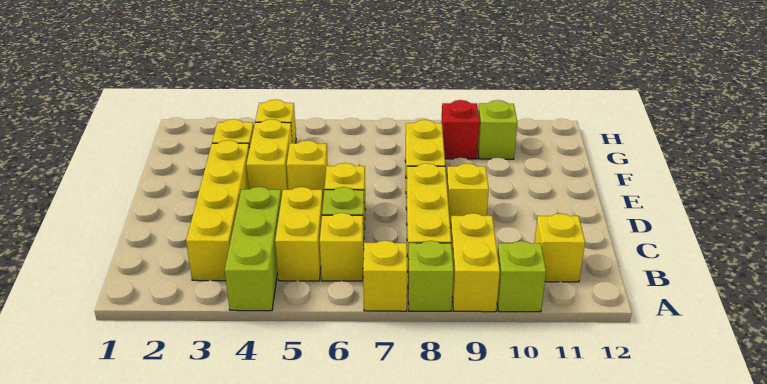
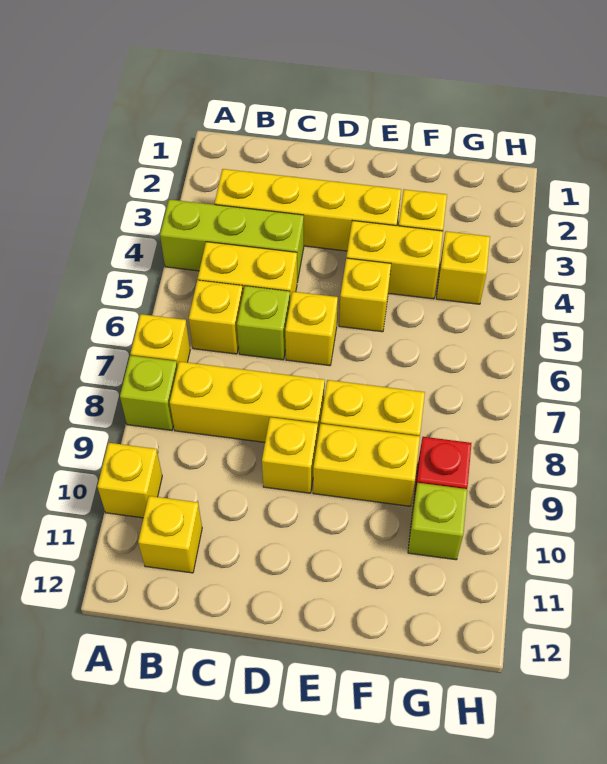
yellow brick A9:B9 level 1 -> yellow brick E9:F9 level 1
lime brick A10 level 1 -> yellow brick A10 level 1

